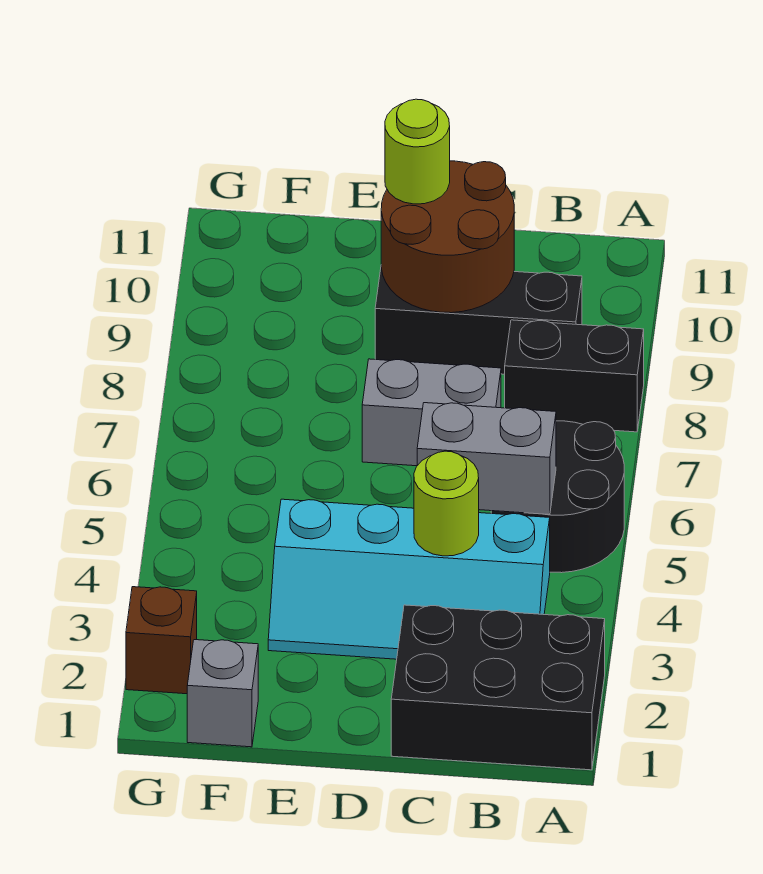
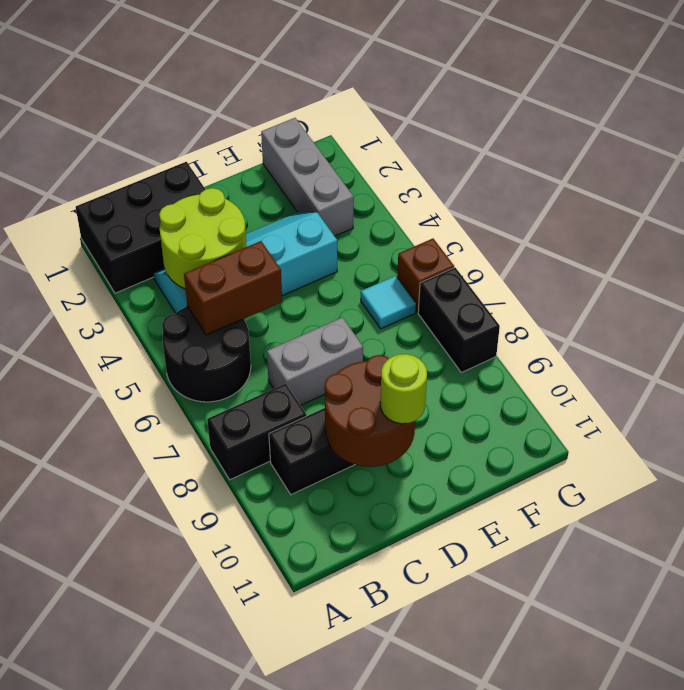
grey brick B5:C5 level 2 -> brown brick B5:C5 level 2
lime round brick C4 level 2 -> lime round brick B3:C4 level 2
grey brick F1 level 1 -> grey brick F1:F3 level 1
none -> cyan tile F6 level 1
brown brick G2 level 1 -> brown brick G6 level 1
none -> black brick G7:G8 level 1

